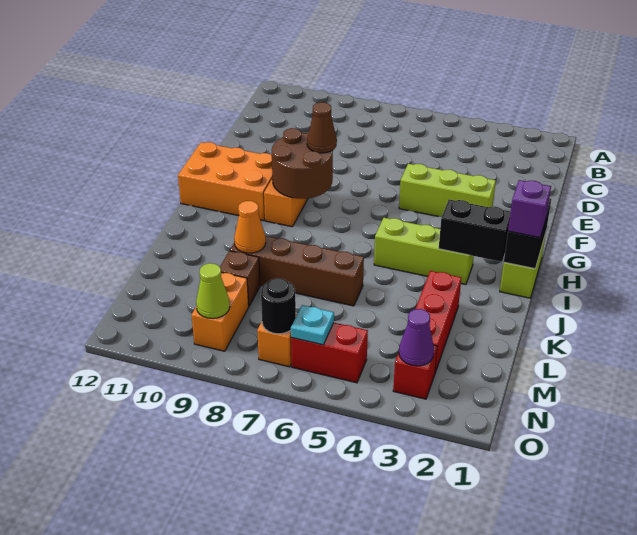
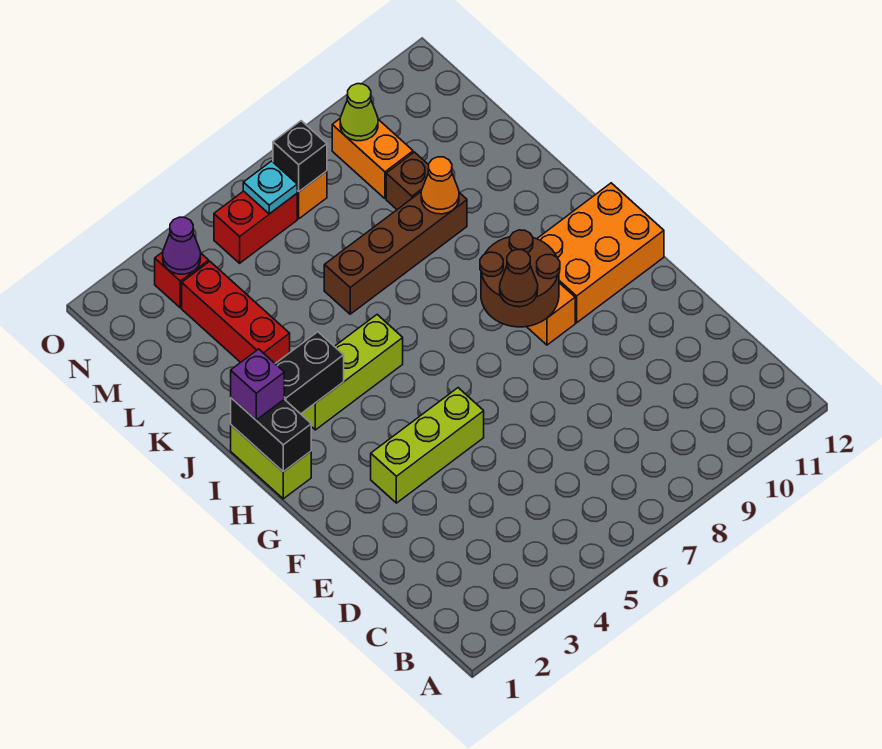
black round brick N7 level 2 -> black brick N7 level 2

